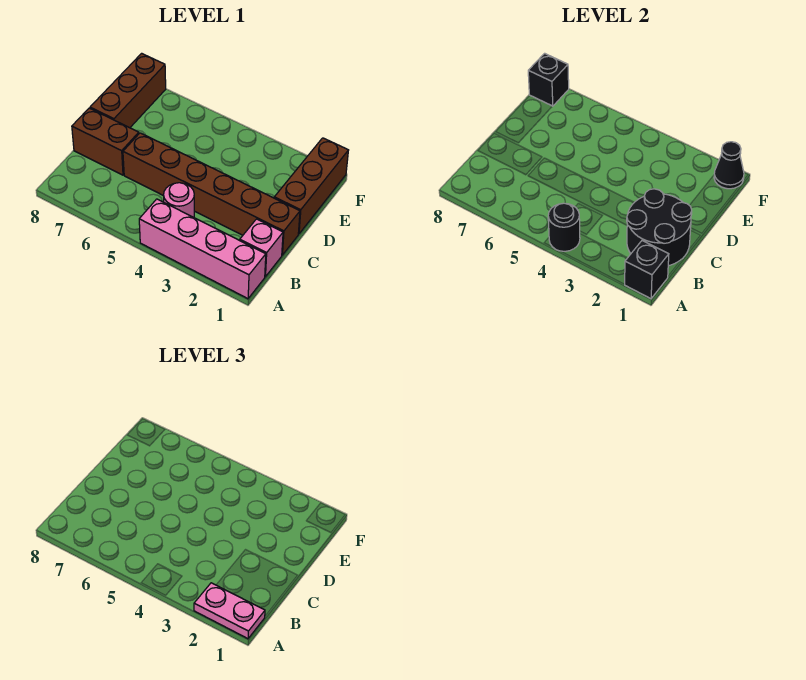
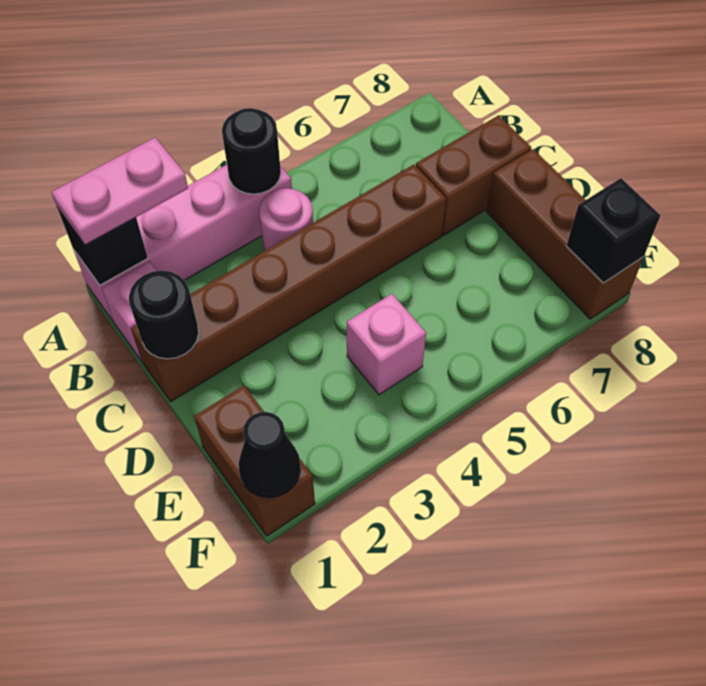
black round brick B1:C2 level 2 -> black round brick C1 level 2
brown brick D1:F1 level 1 -> brown brick E1:F1 level 1
none -> pink brick E4 level 1

